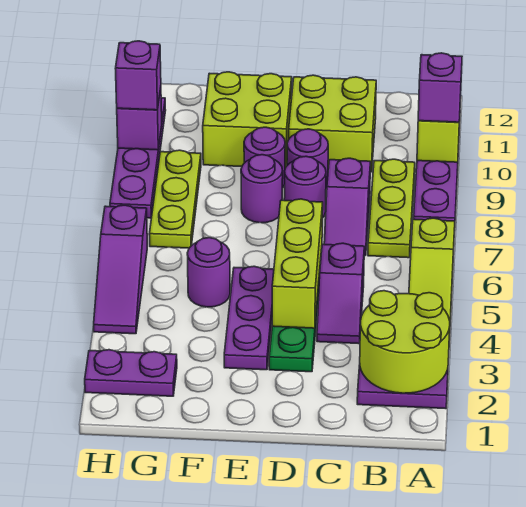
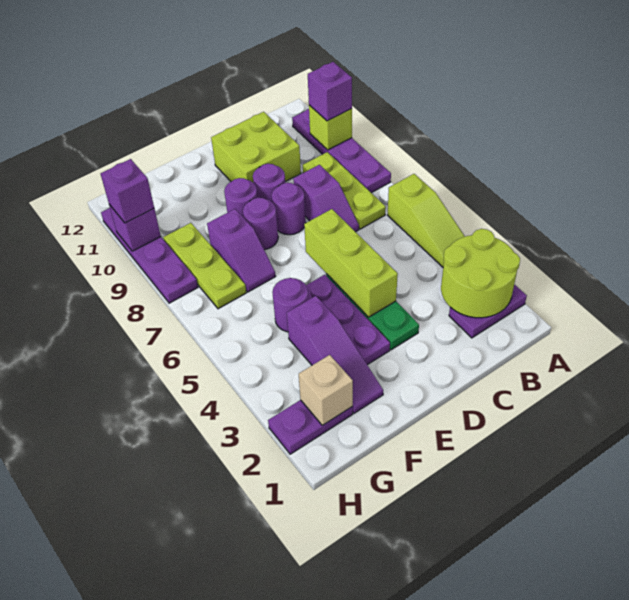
purple slope C4:C5 level 1 top 5 -> purple slope F7:F8 level 1 top 8
lime brick E10:F11 level 1 -> none
none -> tan brick G2 level 2
purple slope H4:H6 level 1 top 6 -> purple slope F2:F4 level 1 top 4

